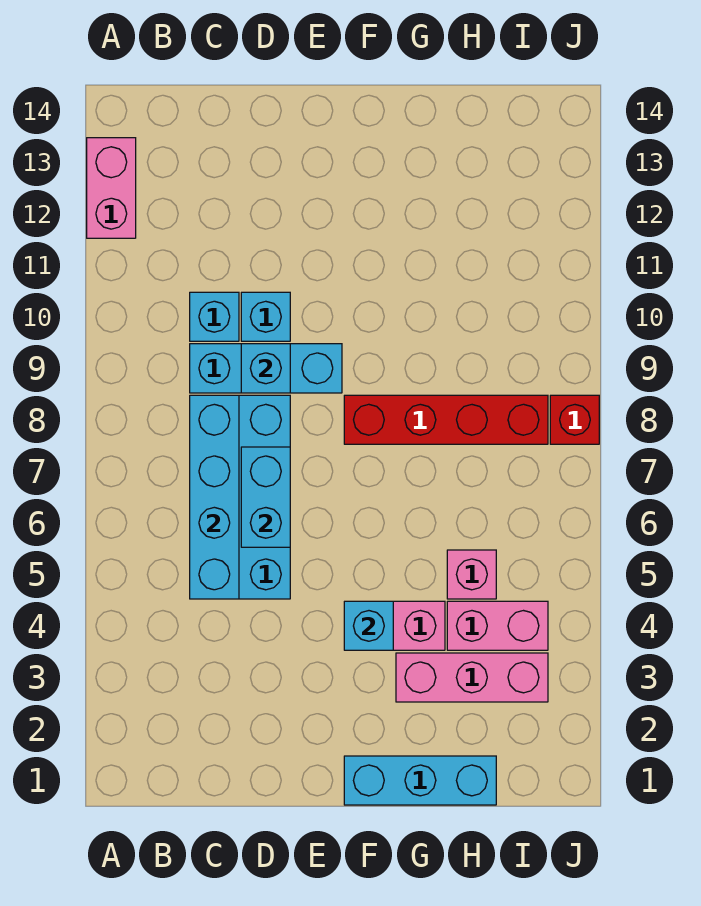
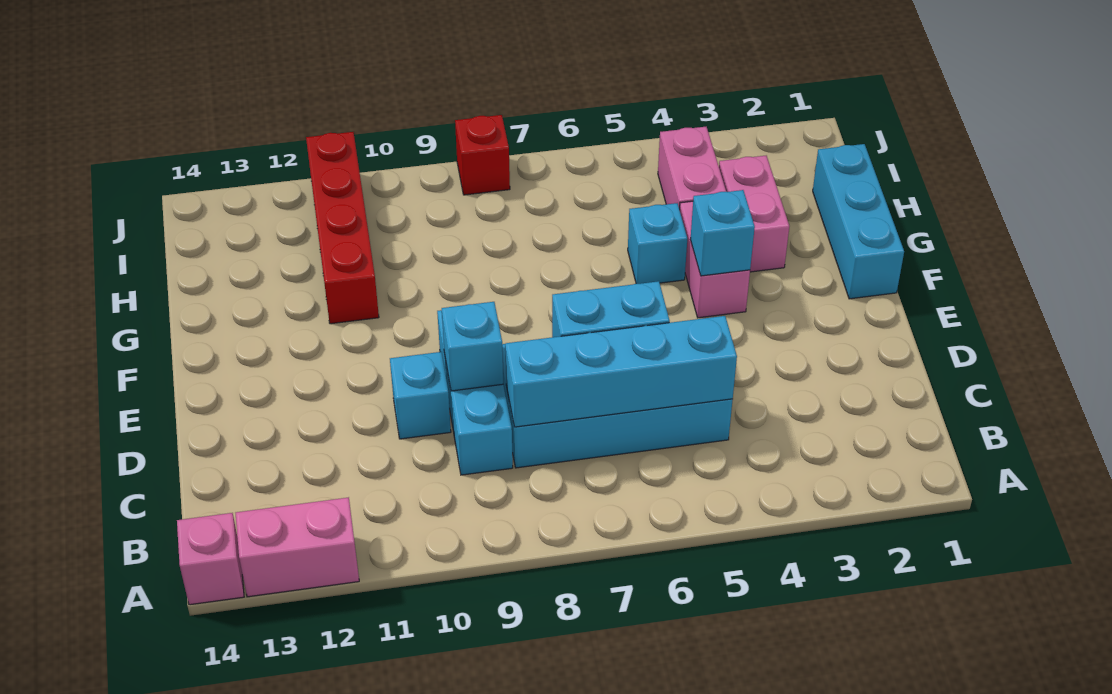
cyan brick C10 level 1 -> cyan brick G5 level 1
red brick F8:I8 level 1 -> red brick G11:J11 level 1
pink brick G3:I3 level 1 -> pink brick G3:H3 level 1
pink brick H5 level 1 -> pink brick A14 level 1

